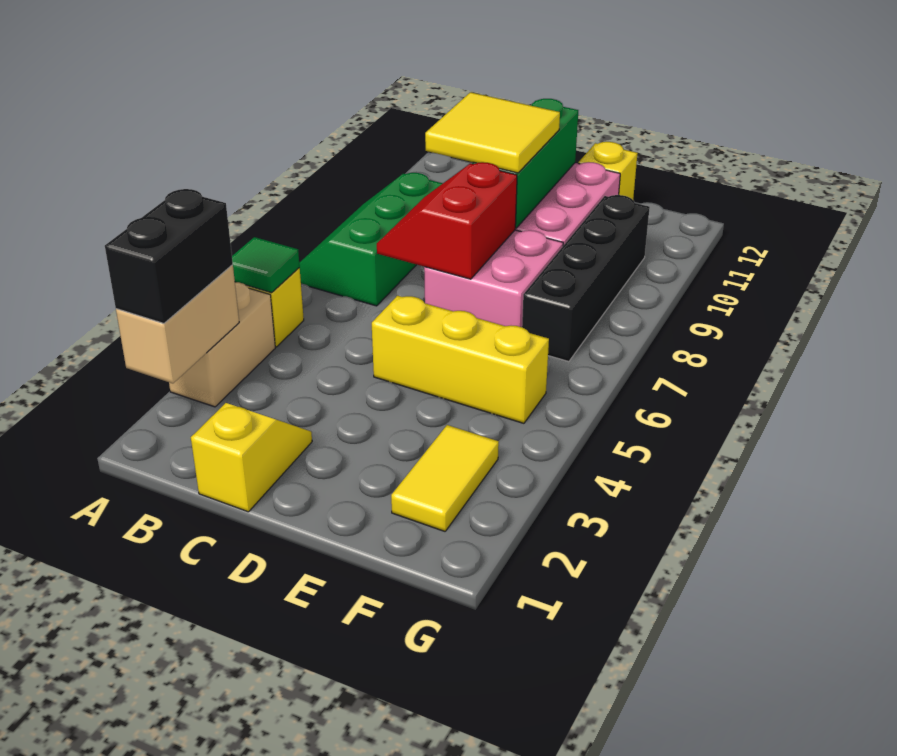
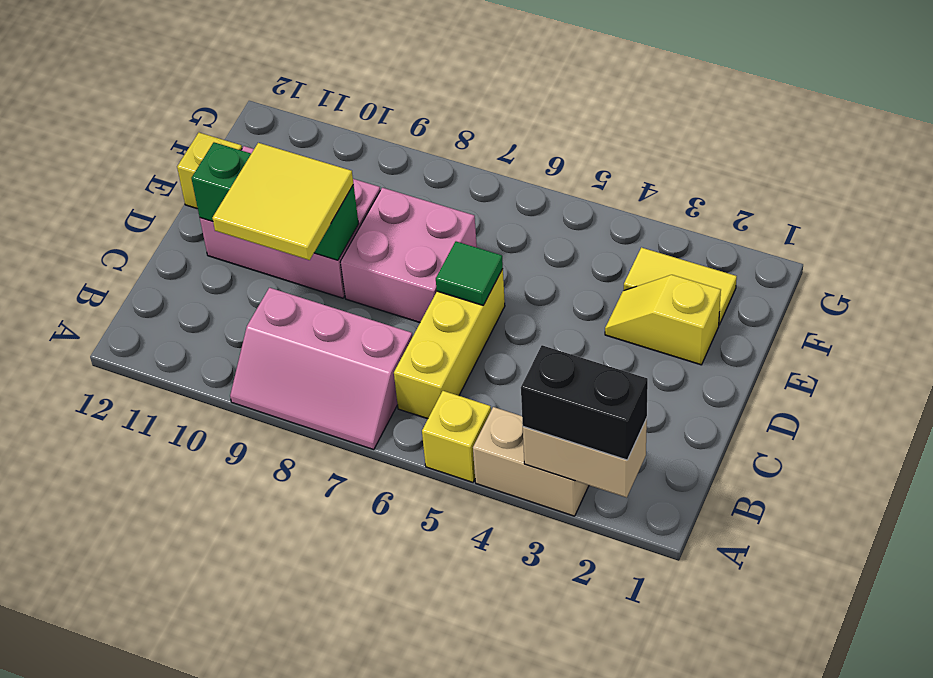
green tile A5 level 2 -> green tile D6 level 2
green slope A7:B9 level 1 top B -> pink slope A7:B9 level 1 top B
yellow slope C1:C2 level 1 top 1 -> yellow slope E2:E3 level 1 top 2
red slope C7:D8 level 2 top D -> none
yellow brick D5:F5 level 1 -> yellow brick B6:D6 level 1
black brick F7:F10 level 1 -> none

